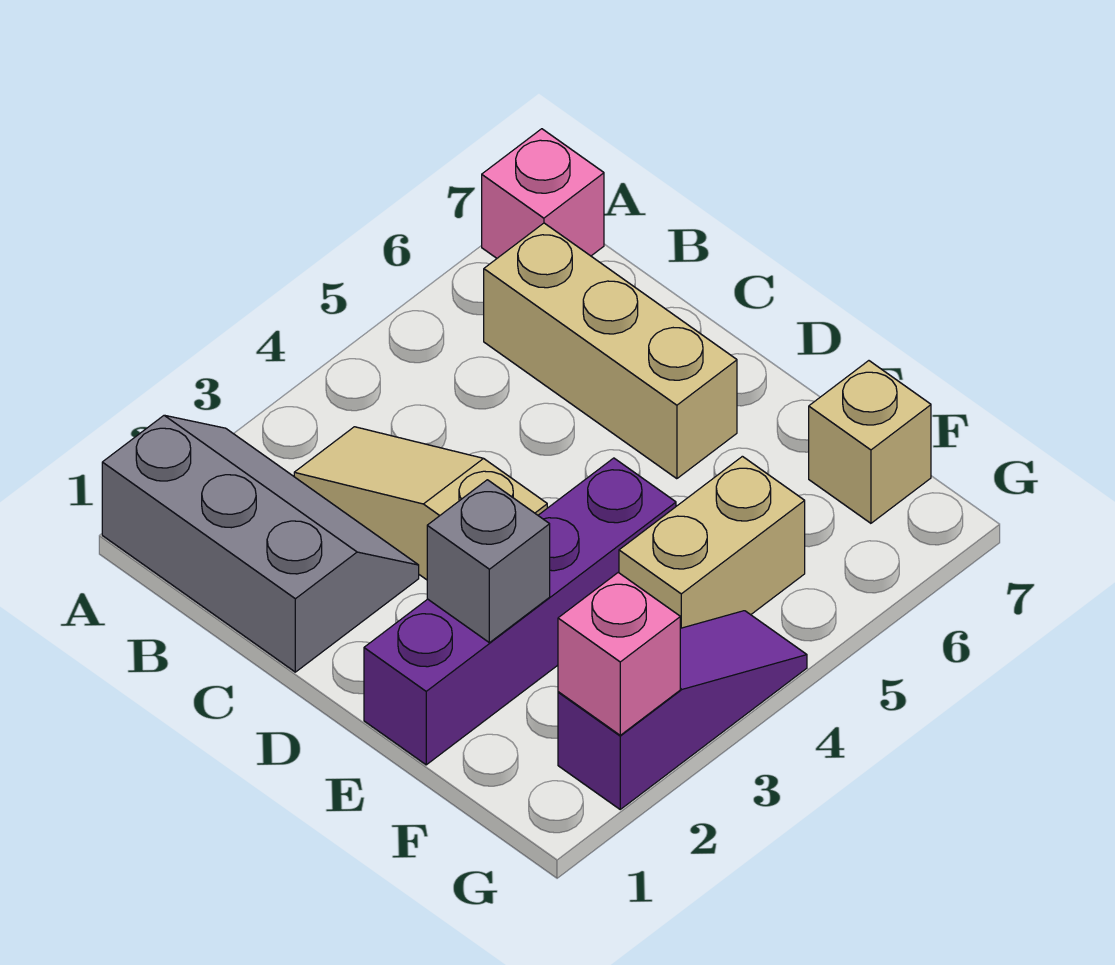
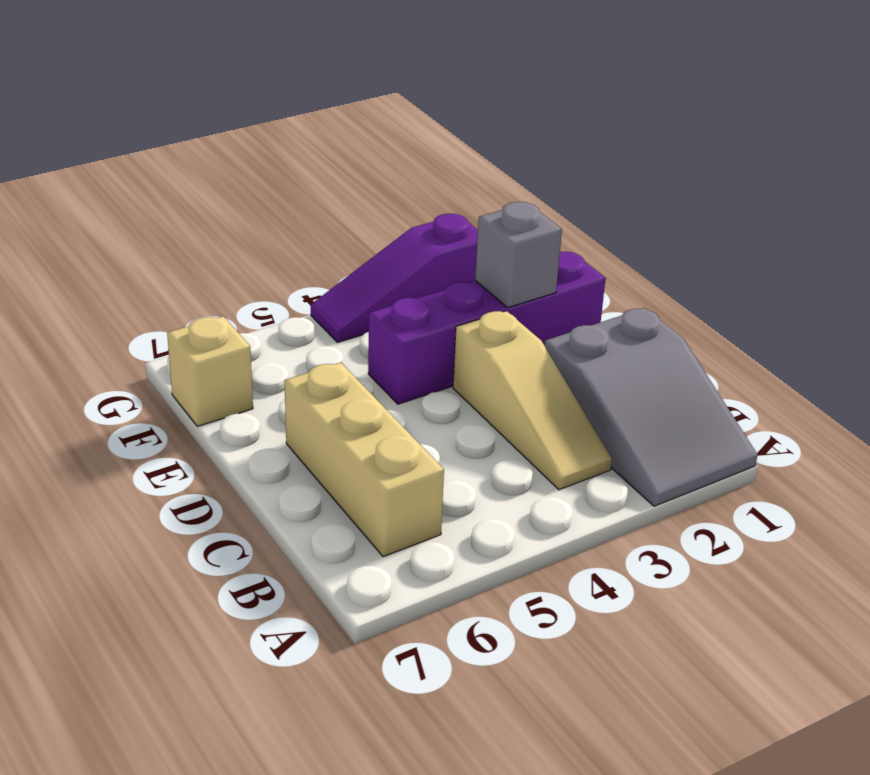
grey slope A1:C2 level 1 top 1 -> grey slope A1:C2 level 1 top C
pink brick A7 level 1 -> none
tan brick F4:F5 level 1 -> none
pink brick G2 level 2 -> none

